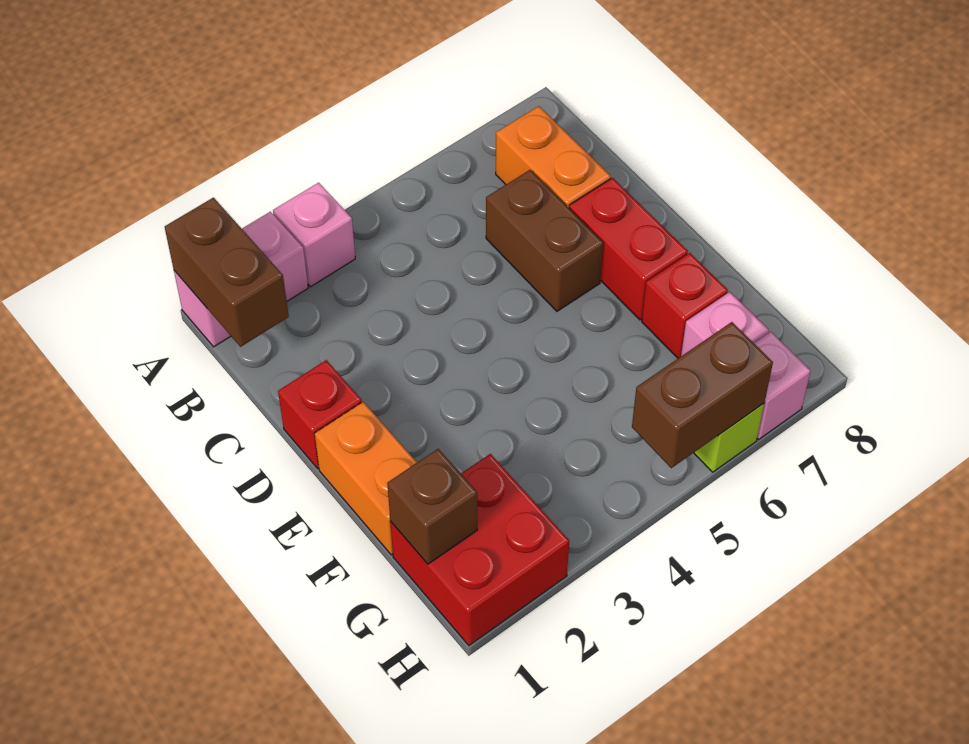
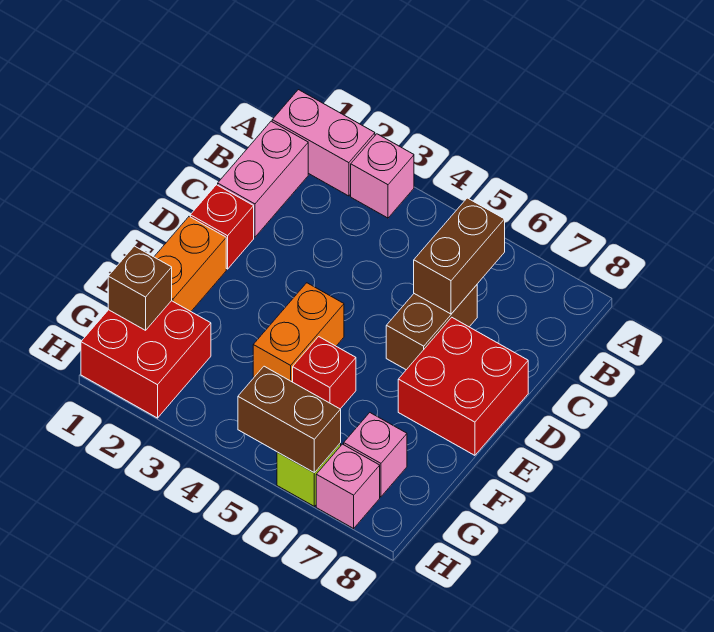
brown brick A1:B1 level 2 -> brown brick B6:C6 level 2
none -> pink brick B1:C1 level 1
orange brick B7:C7 level 1 -> orange brick E4:F4 level 1
red brick D7:E7 level 1 -> red brick D7:E8 level 1
red brick F7 level 1 -> red brick F5 level 1

